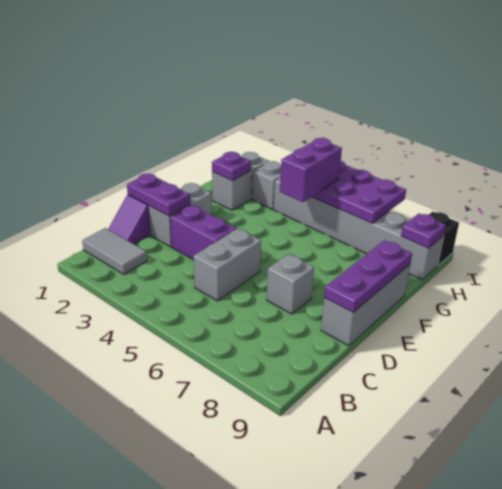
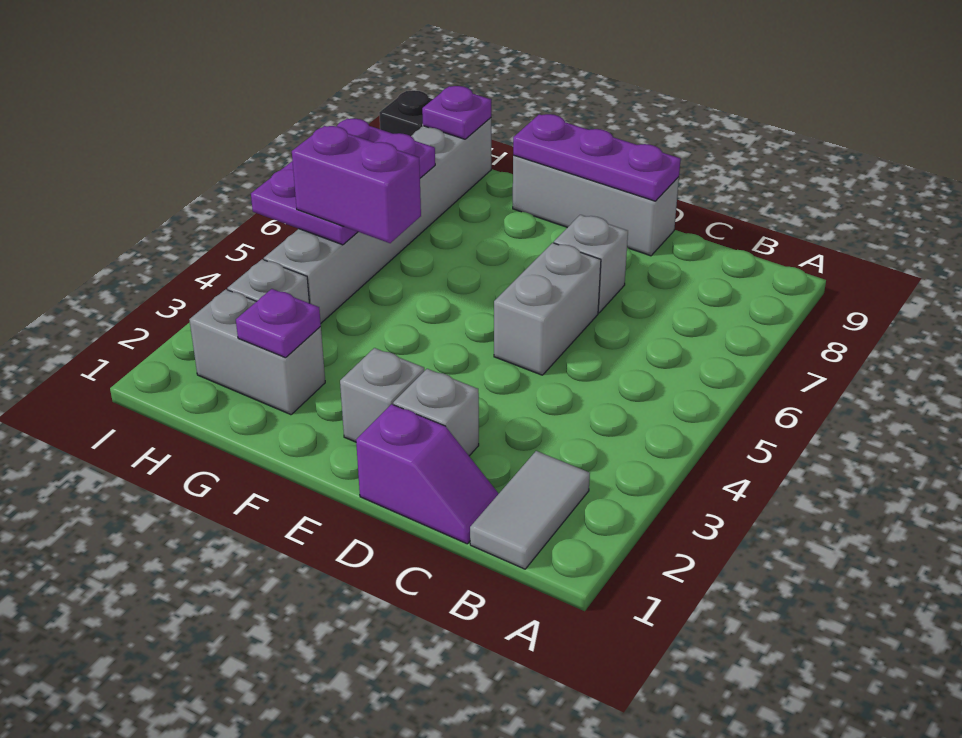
grey brick C5:D5 level 1 -> grey brick D5:D6 level 1
purple plate D1:D2 level 2 -> none
purple brick D3:D4 level 1 -> none

